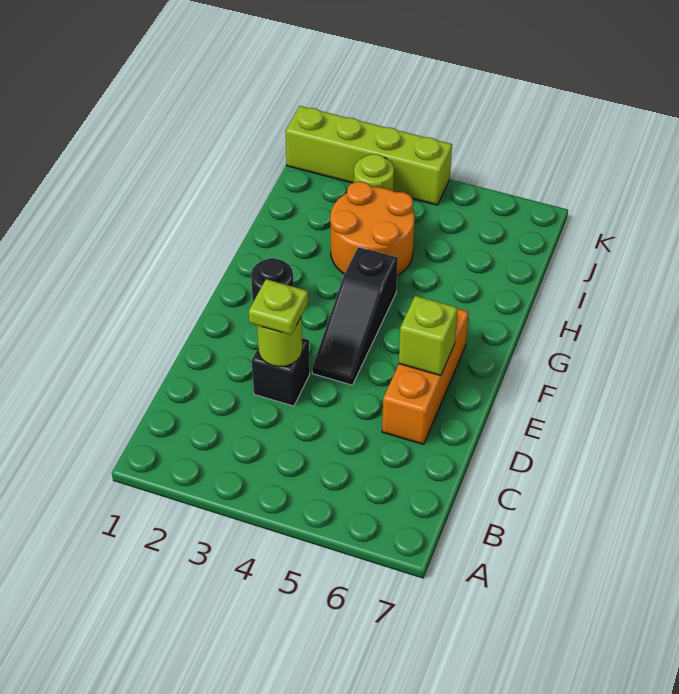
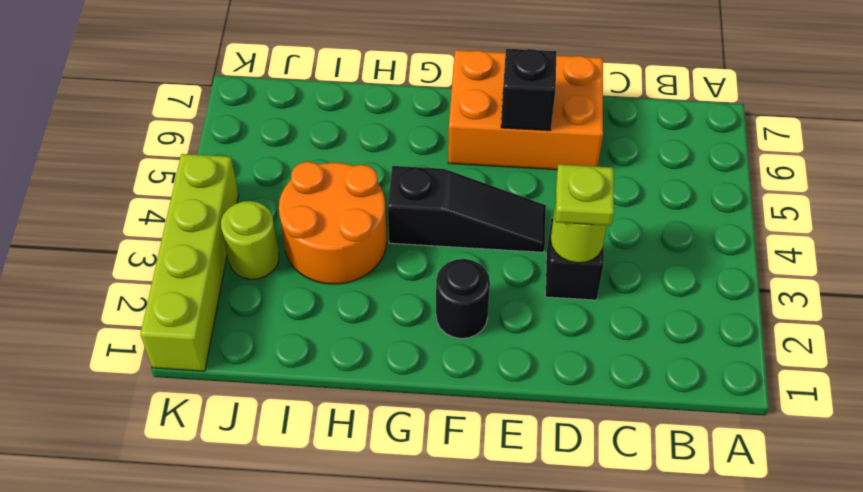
orange brick D6:F6 level 1 -> orange brick D6:F7 level 1
lime brick E6 level 2 -> black brick E6 level 2

